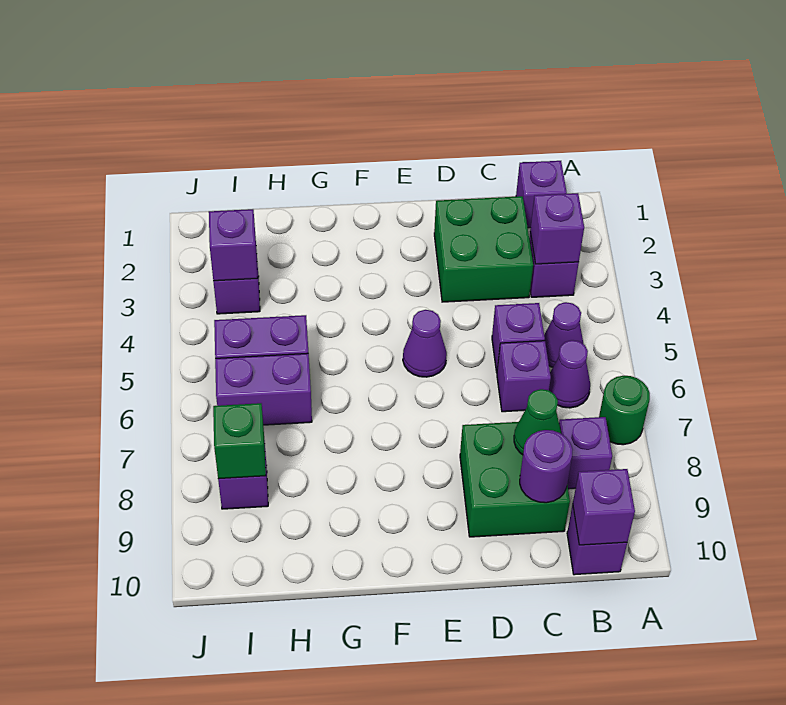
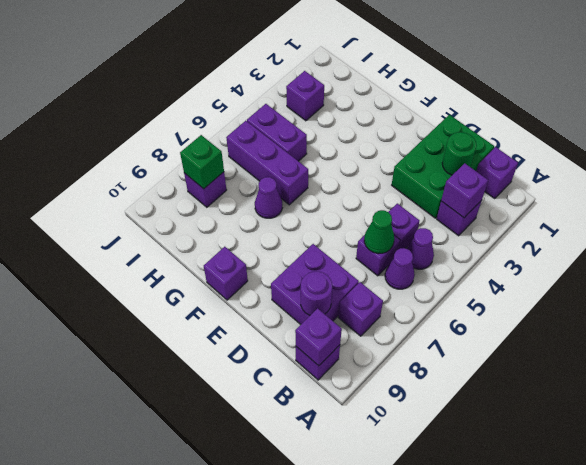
green round brick A7 level 1 -> green round brick C2 level 2
green brick C2:D3 level 1 -> green brick C1:D3 level 1
green brick C8:D9 level 1 -> purple brick C8:D9 level 1
green cone C8 level 2 -> green cone C6 level 2
purple cone E5 level 1 -> purple cone G7 level 1
purple brick H6:I6 level 1 -> purple brick G6:I6 level 1
purple brick I3 level 2 -> purple brick F10 level 1

